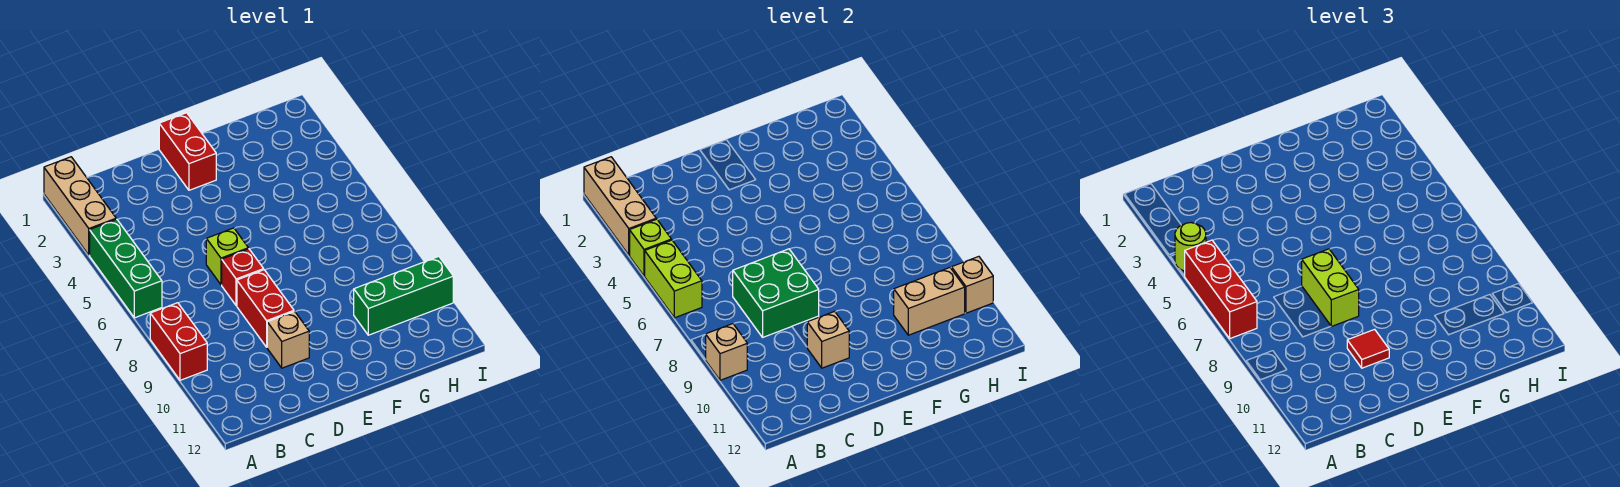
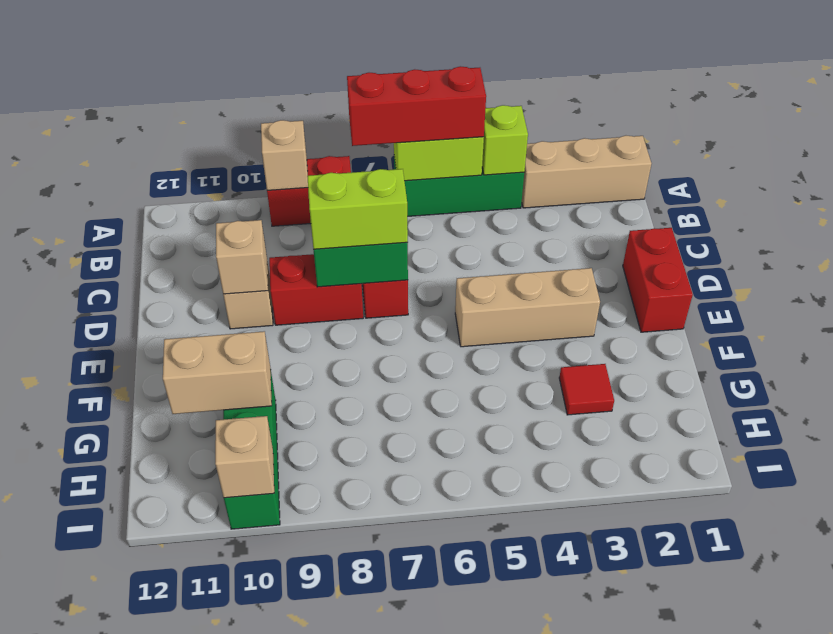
tan brick A1:A3 level 2 -> tan brick E3:E5 level 1
lime round brick A4 level 3 -> none
lime brick D6 level 1 -> none
red tile D10 level 3 -> red tile G3 level 1
red brick E1:E2 level 1 -> red brick D1:E1 level 1
tan brick G10:H10 level 2 -> tan brick G10:G11 level 2

